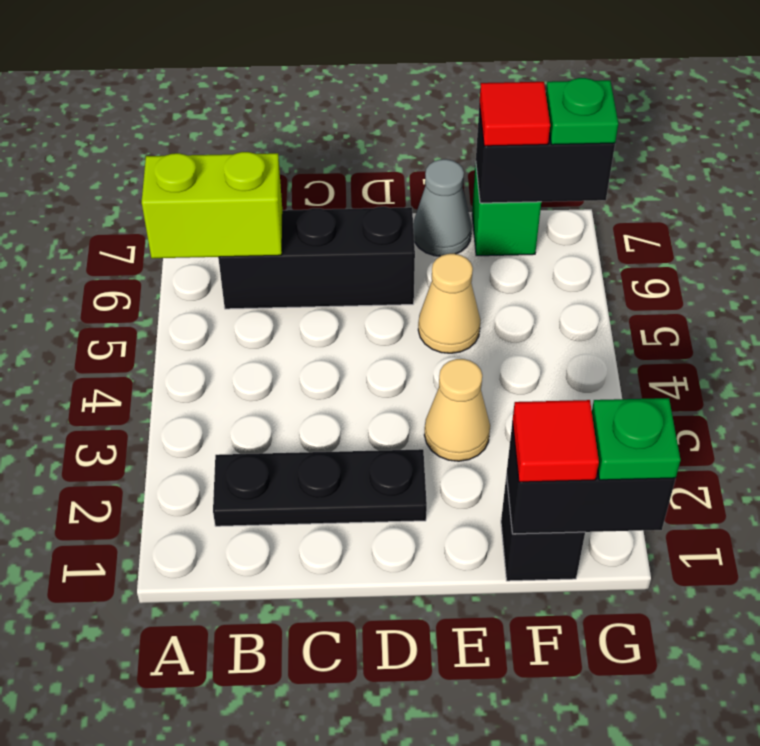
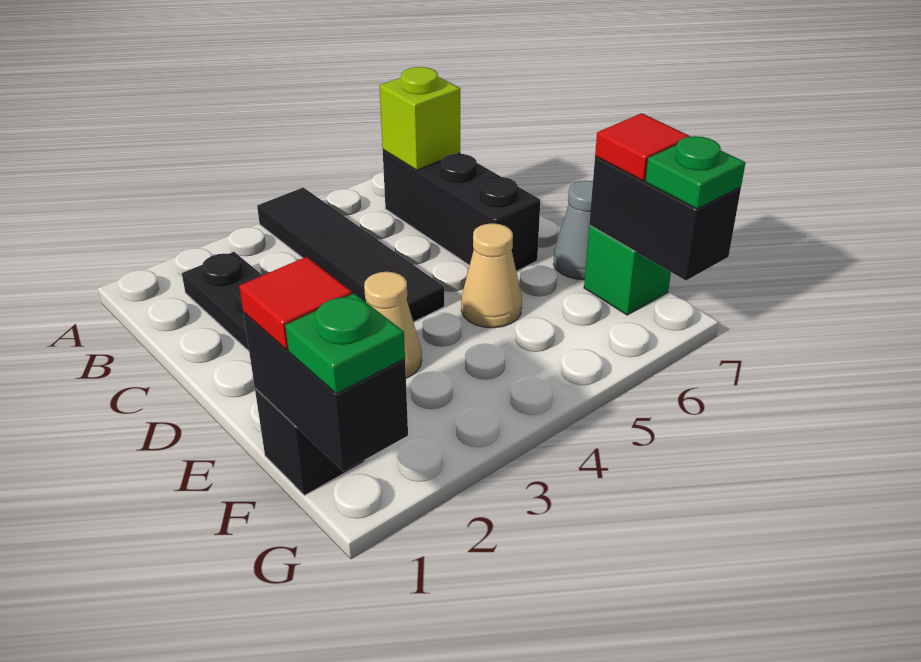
none -> black tile A4:D4 level 1
lime brick A6:B6 level 2 -> lime brick B6 level 2

